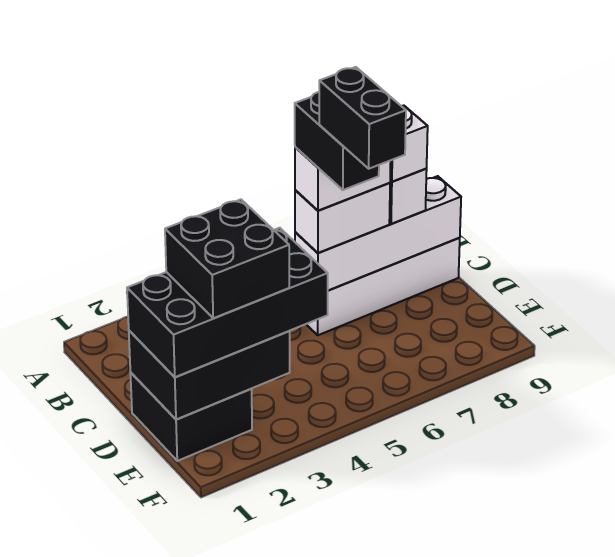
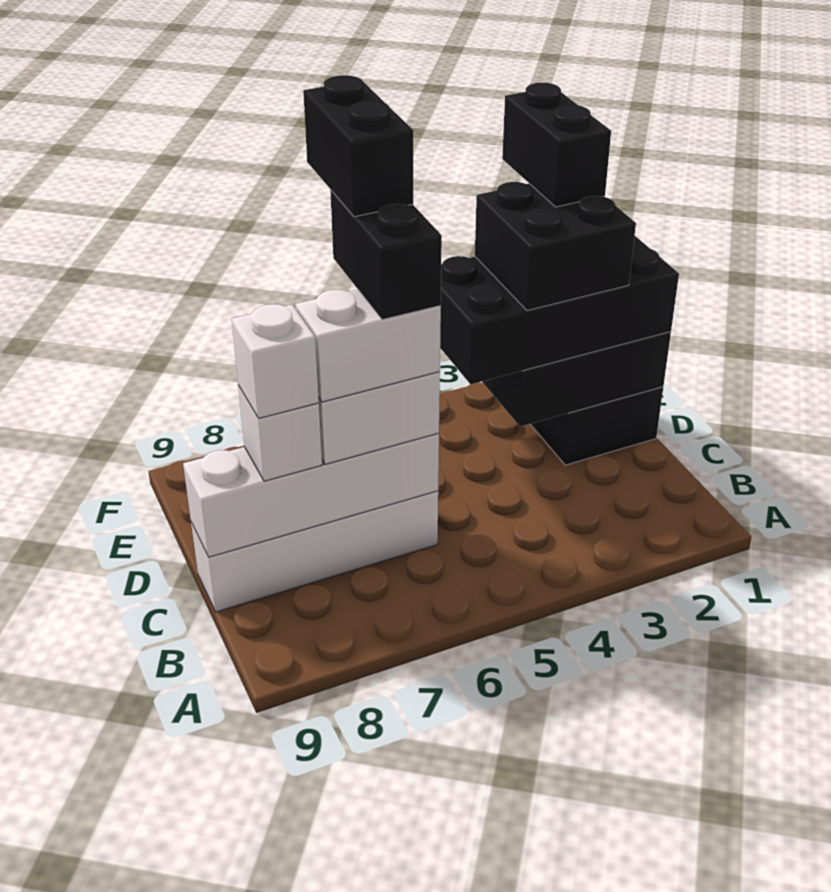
none -> black brick E2:F2 level 5

